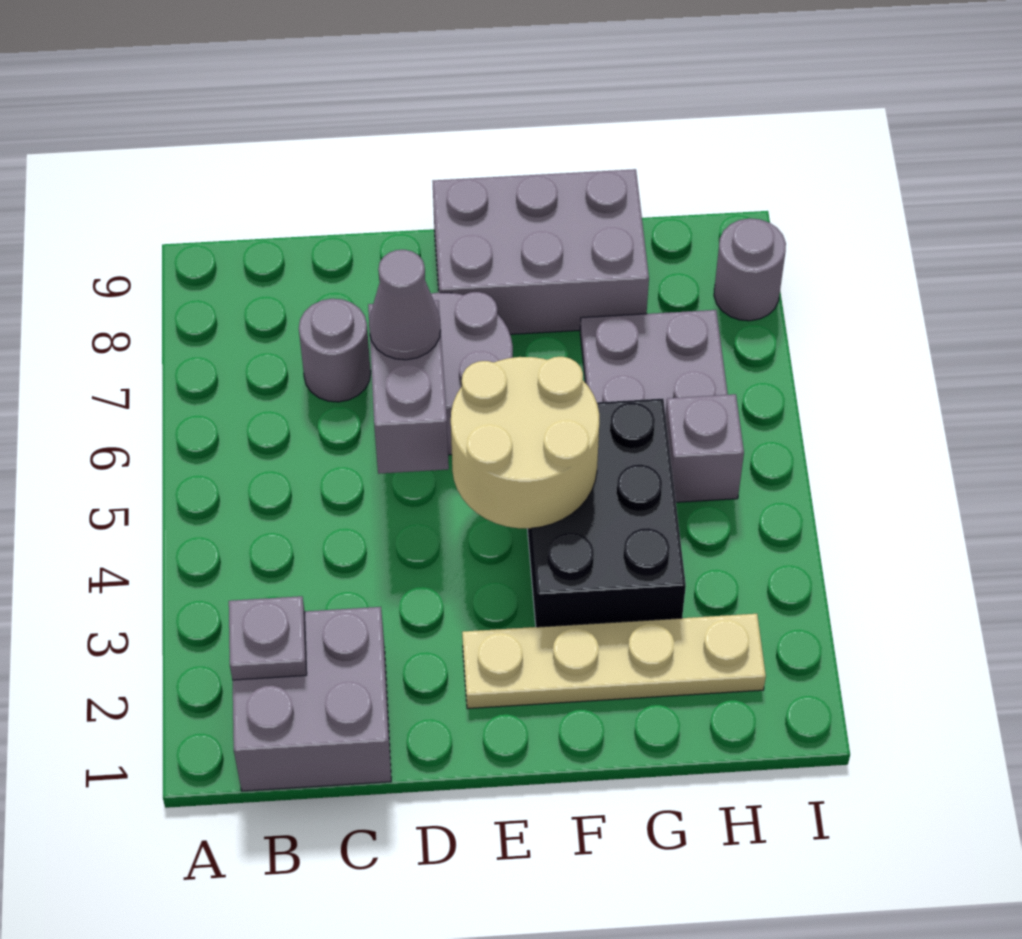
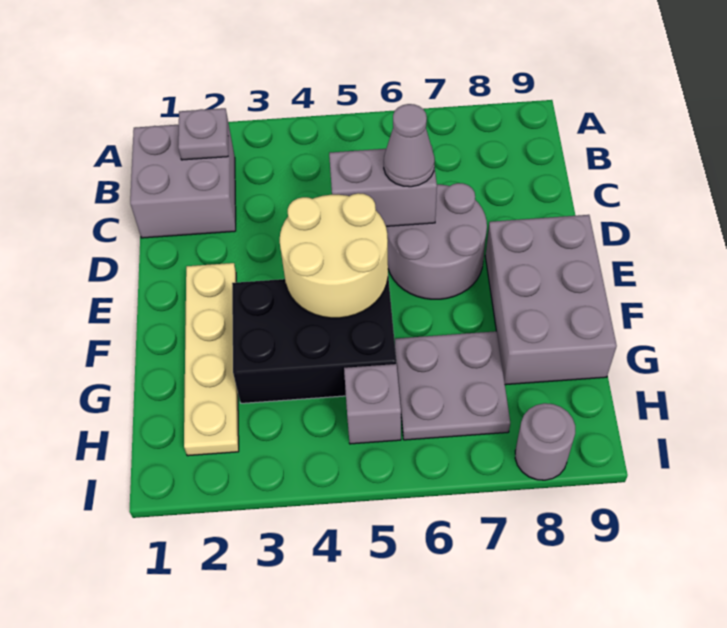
grey round brick C7 level 1 -> none

